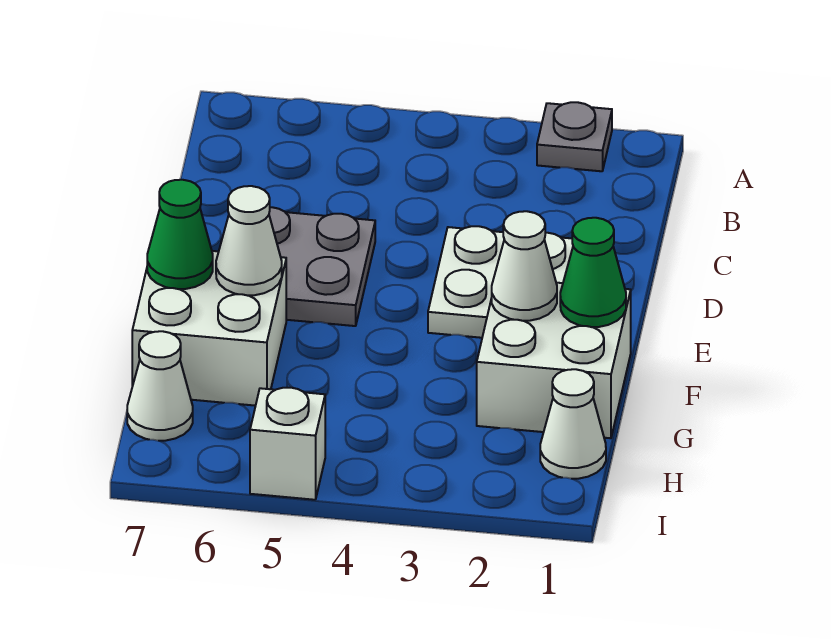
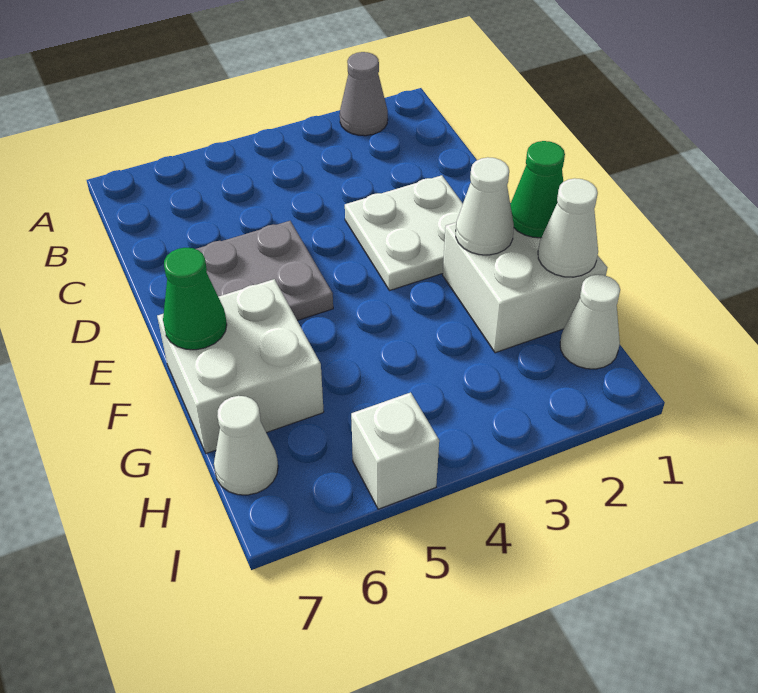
grey plate A2 level 1 -> grey cone A2 level 1
white cone F6 level 2 -> white cone G1 level 2

